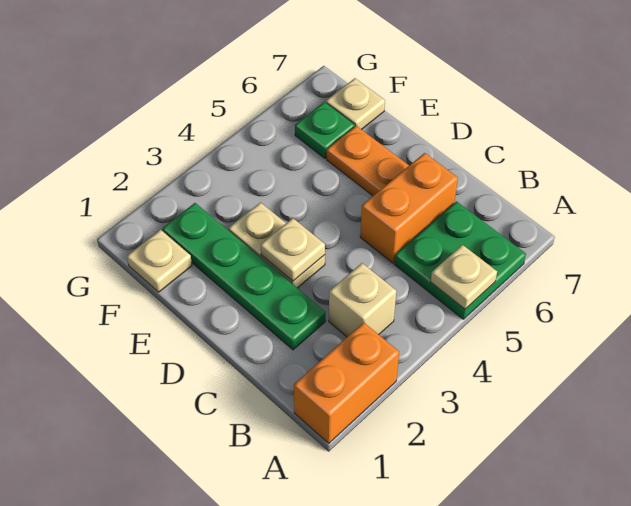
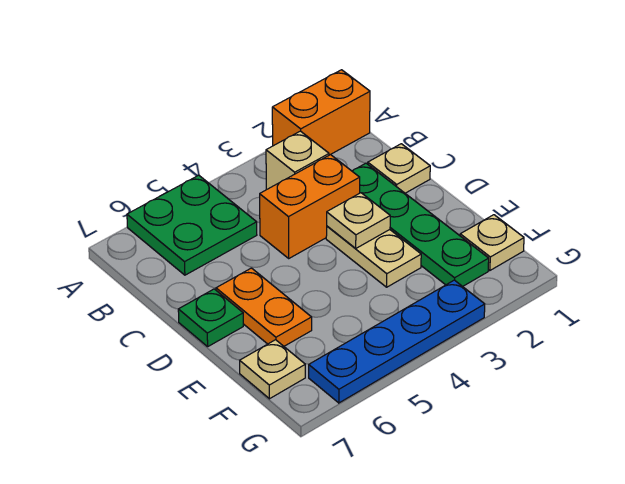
tan plate A5 level 2 -> tan plate C1 level 1
orange brick C5:C6 level 1 -> orange brick C3:C4 level 1
green plate F6 level 1 -> green plate D7 level 1
none -> blue plate G3:G6 level 1

